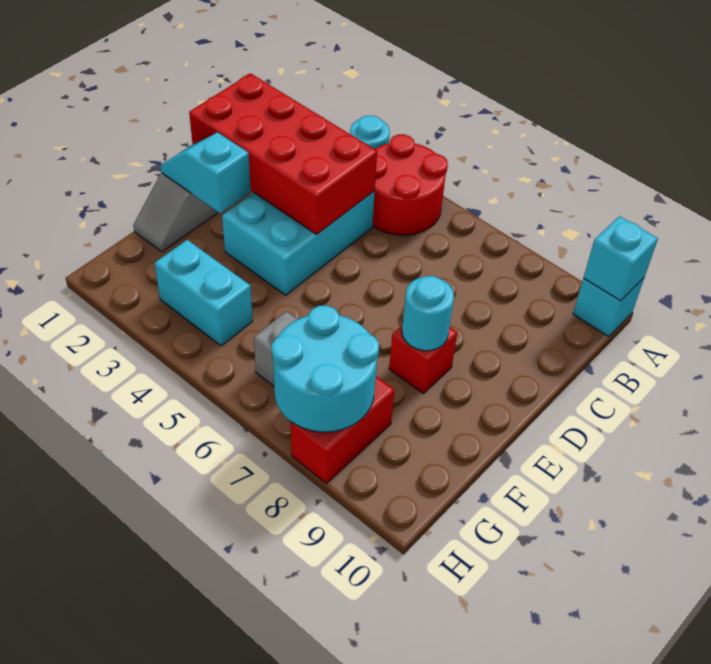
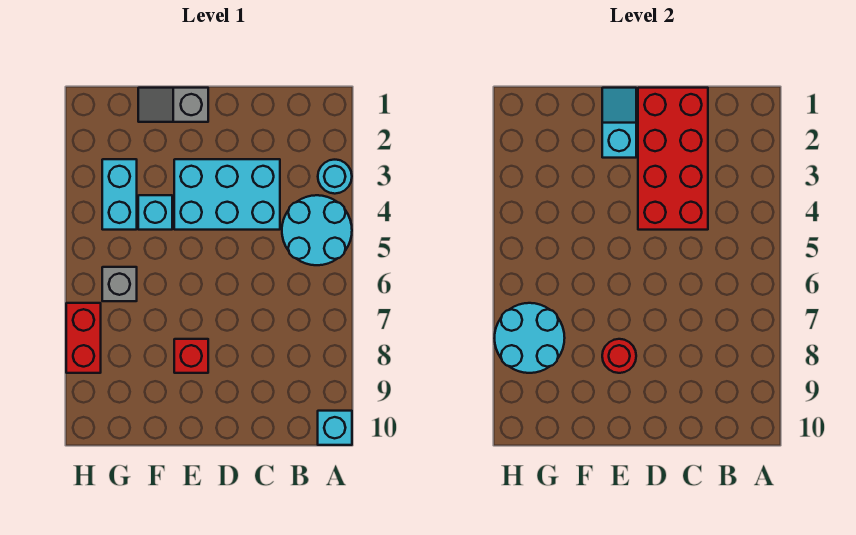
red round brick A4:B5 level 1 -> cyan round brick A4:B5 level 1
cyan brick A10 level 2 -> cyan brick F4 level 1
cyan round brick E8 level 2 -> red round brick E8 level 2
red brick G8:H8 level 1 -> red brick H7:H8 level 1

